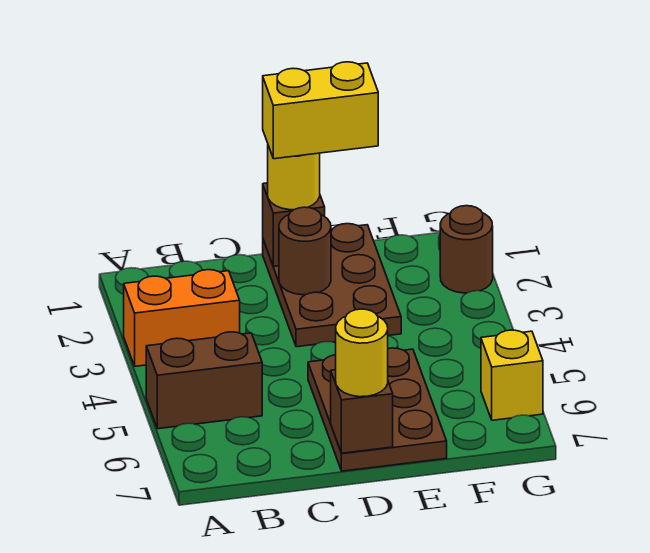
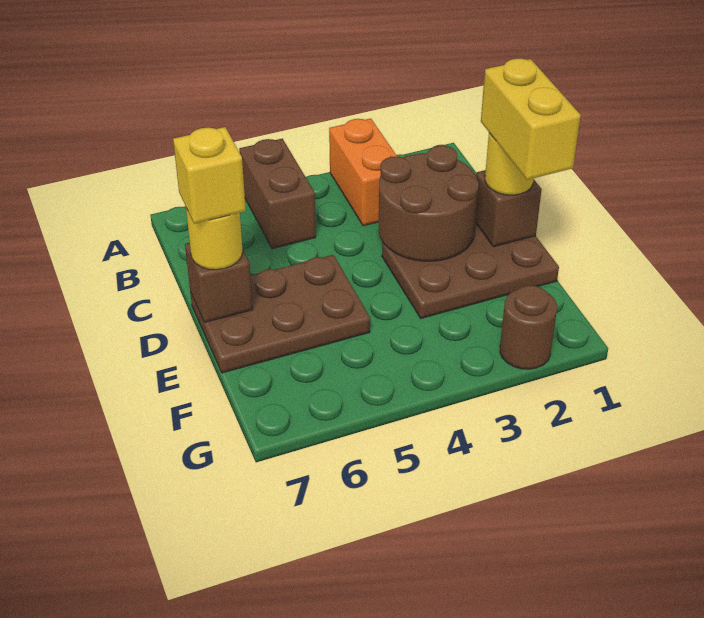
brown round brick D2 level 2 -> brown round brick C2:D3 level 2
yellow brick G6 level 1 -> yellow brick D7 level 4

